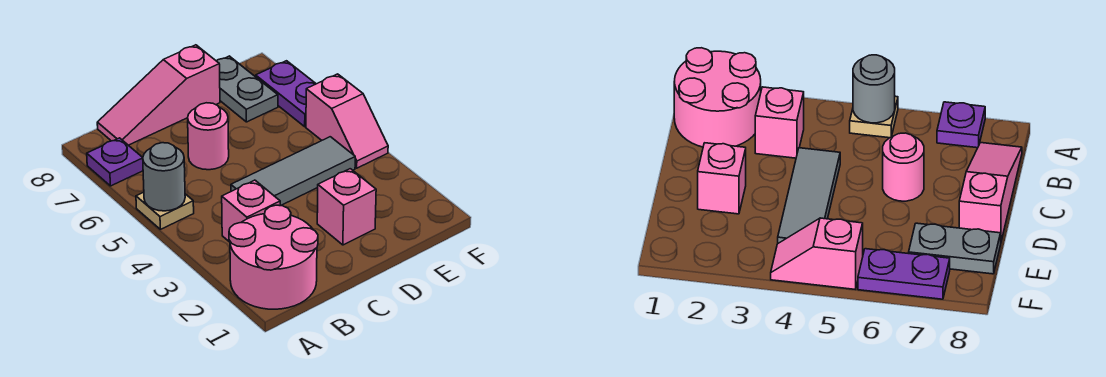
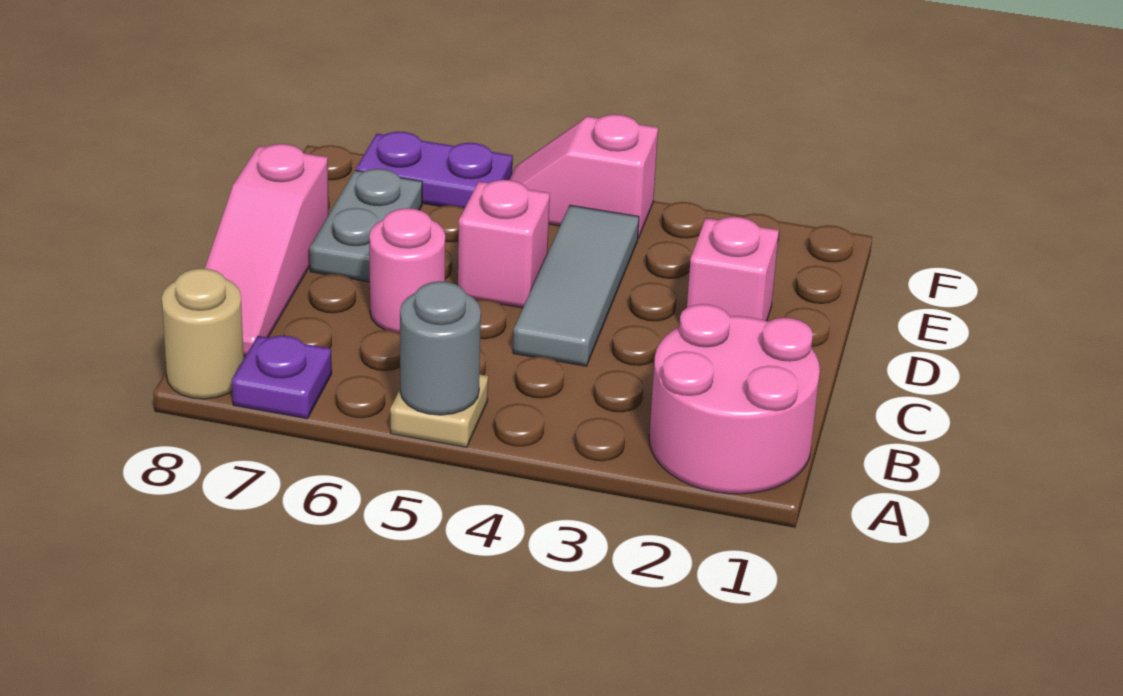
none -> tan round brick A8 level 1
pink brick B3 level 1 -> pink brick D5 level 1
grey plate E7:E8 level 1 -> grey plate D7:E7 level 1
pink slope F4:F5 level 1 top 5 -> pink slope F4:F5 level 1 top 4

